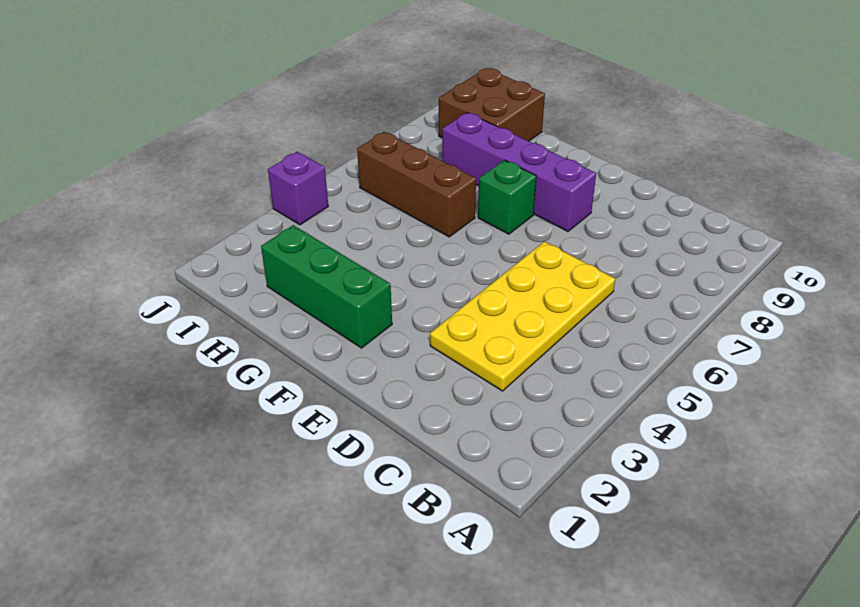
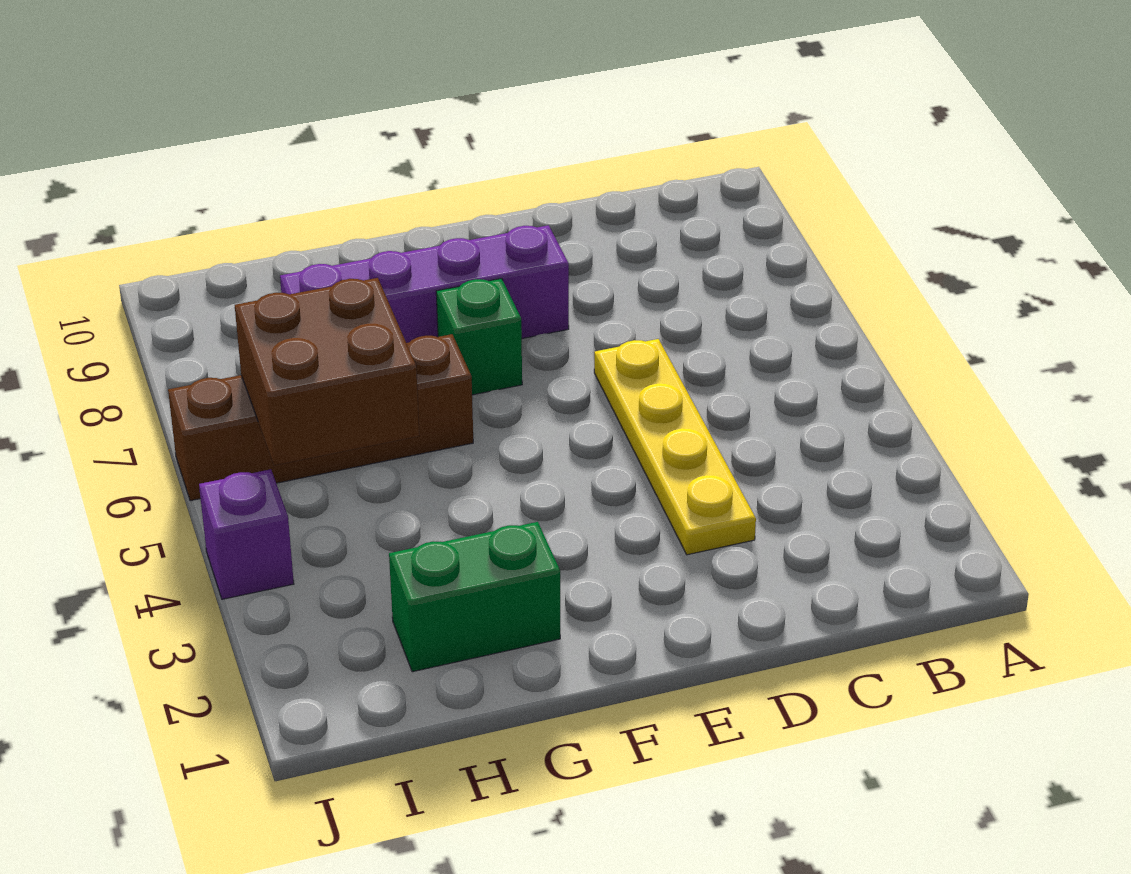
yellow plate C3:D6 level 1 -> yellow plate D3:D6 level 1
green brick F2:H2 level 1 -> green brick G2:H2 level 1
brown brick G6:I6 level 1 -> brown brick G6:J6 level 1
brown brick H9:I10 level 1 -> brown brick H5:I6 level 2

